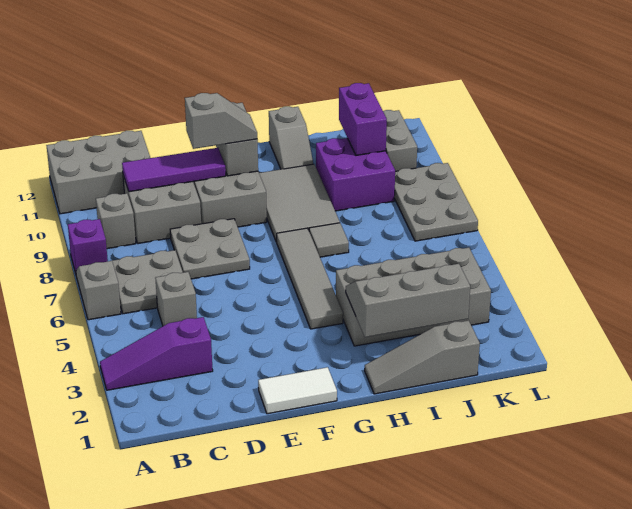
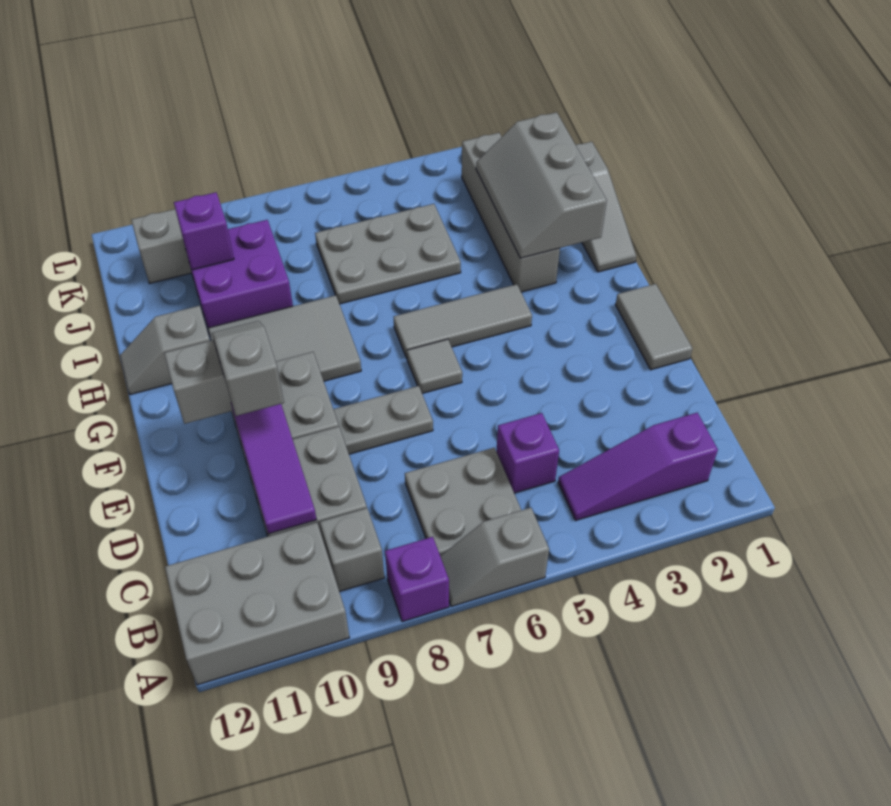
purple slope A3:C3 level 1 top C -> purple slope B2:B4 level 1 top 2
grey brick A11:C12 level 1 -> grey brick A10:B12 level 1
grey brick C5 level 1 -> purple brick C5 level 1
grey plate D7:E8 level 1 -> grey plate E7:E8 level 1
white tile E1:F1 level 1 -> grey tile E1:F1 level 1
grey tile G4:G7 level 1 -> grey tile G4:G6 level 1
grey brick H3:K4 level 1 -> grey brick H3:K3 level 1
grey tile H7 level 1 -> grey tile F6 level 1
grey slope H11:H12 level 1 top 12 -> grey slope H11:H12 level 1 top 11
purple brick J10:J11 level 2 -> purple brick J10 level 2
grey plate K7:L9 level 1 -> grey plate I5:J7 level 1

